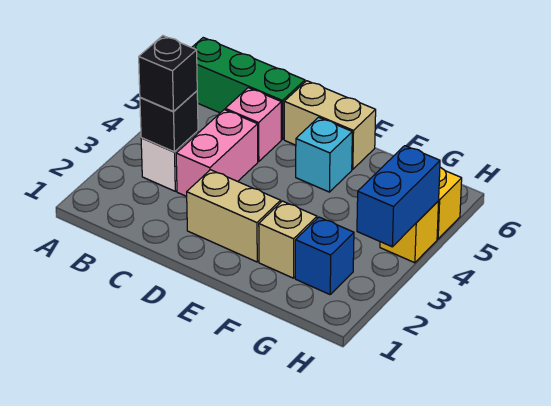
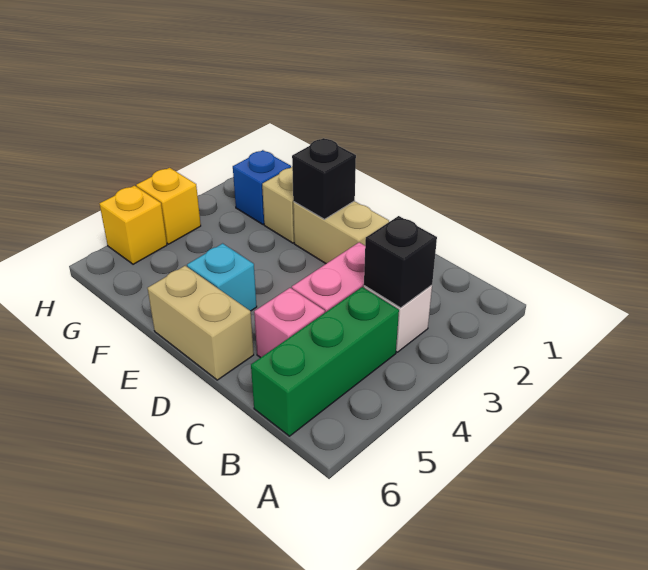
green brick A6:C6 level 1 -> green brick B4:B6 level 1
black brick B3 level 3 -> black brick E2 level 2
blue brick H3:H4 level 2 -> none

